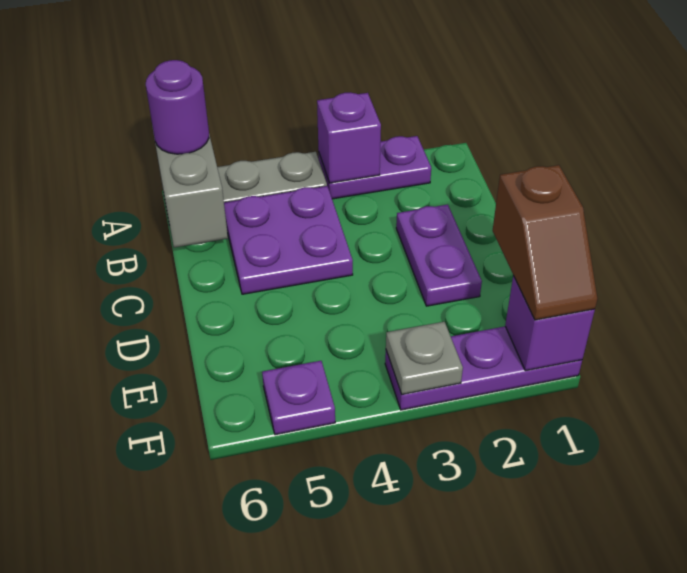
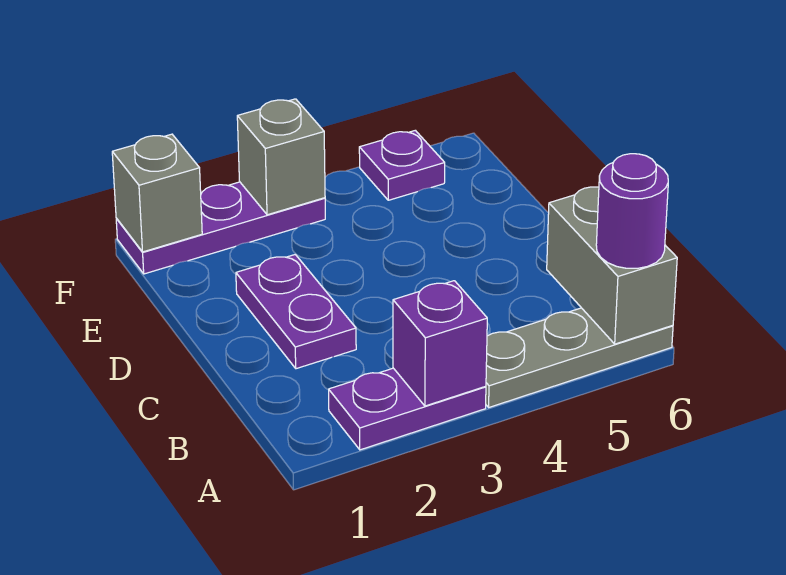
purple plate B4:C5 level 1 -> none
brown slope E1:F1 level 3 top E -> none
purple brick F1 level 2 -> grey brick F1 level 2
grey plate F3 level 2 -> grey brick F3 level 2

